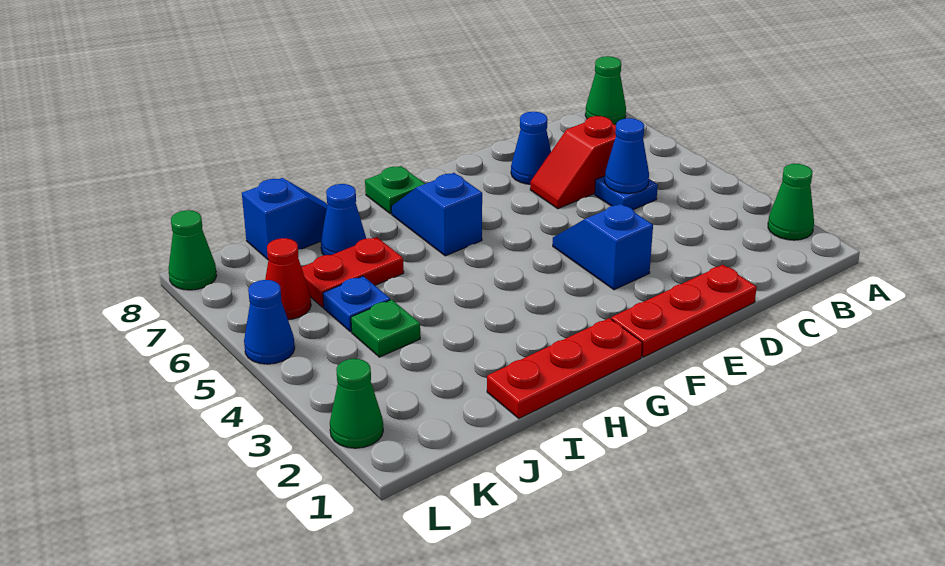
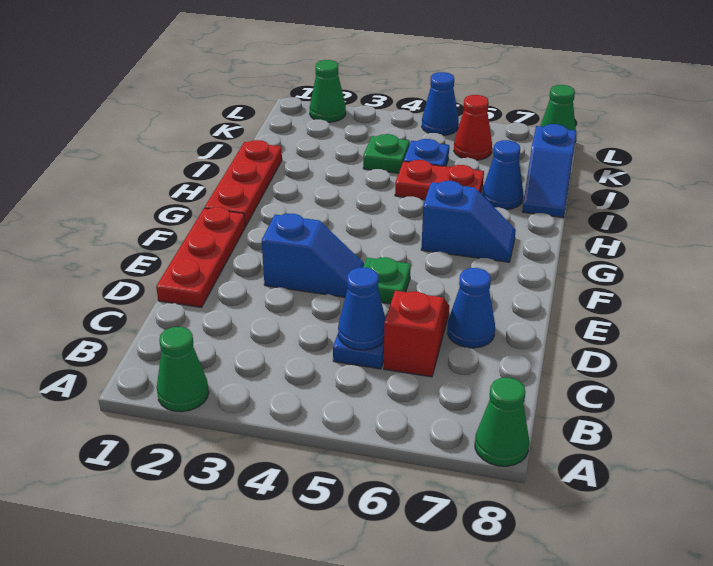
green plate G8 level 1 -> green plate E5 level 1
red plate I6:J6 level 1 -> red plate I5:I6 level 1

